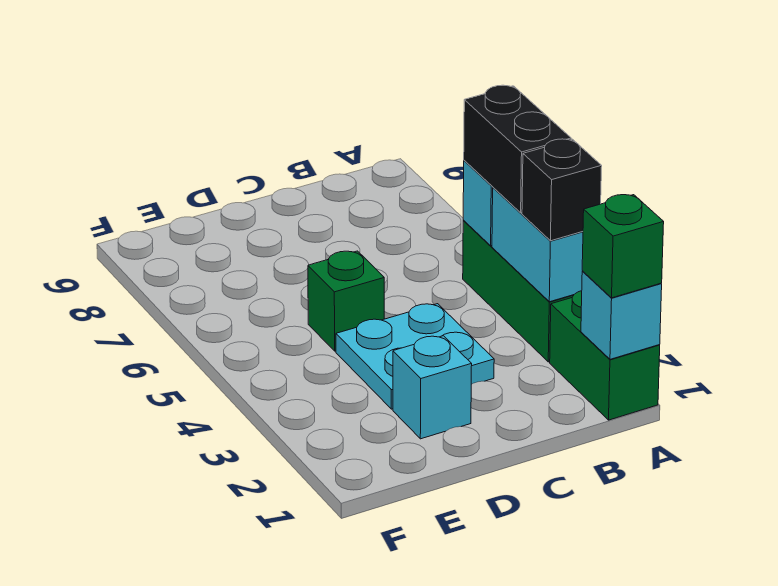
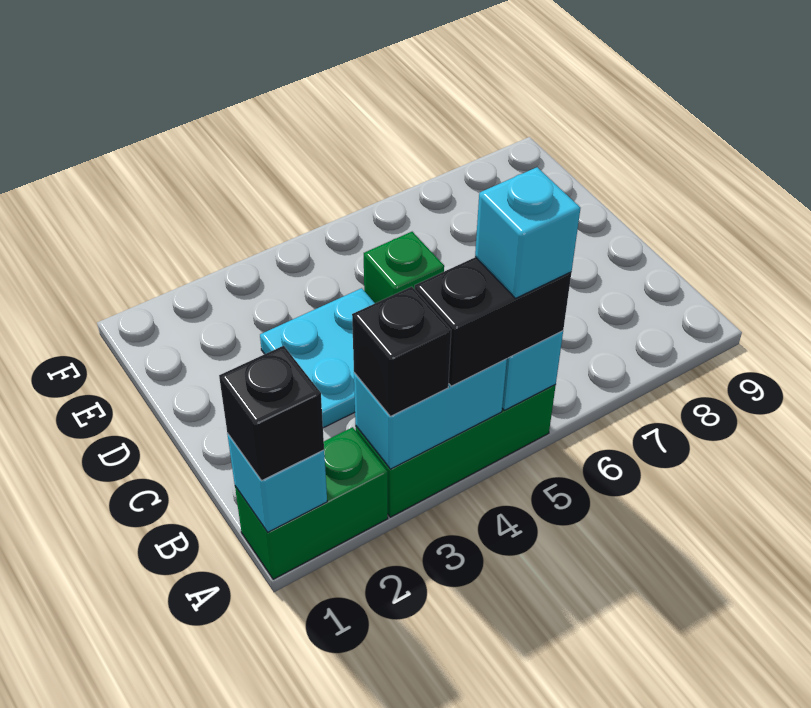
green brick A1 level 3 -> black brick A1 level 3
cyan brick D2 level 1 -> cyan brick A5 level 4

